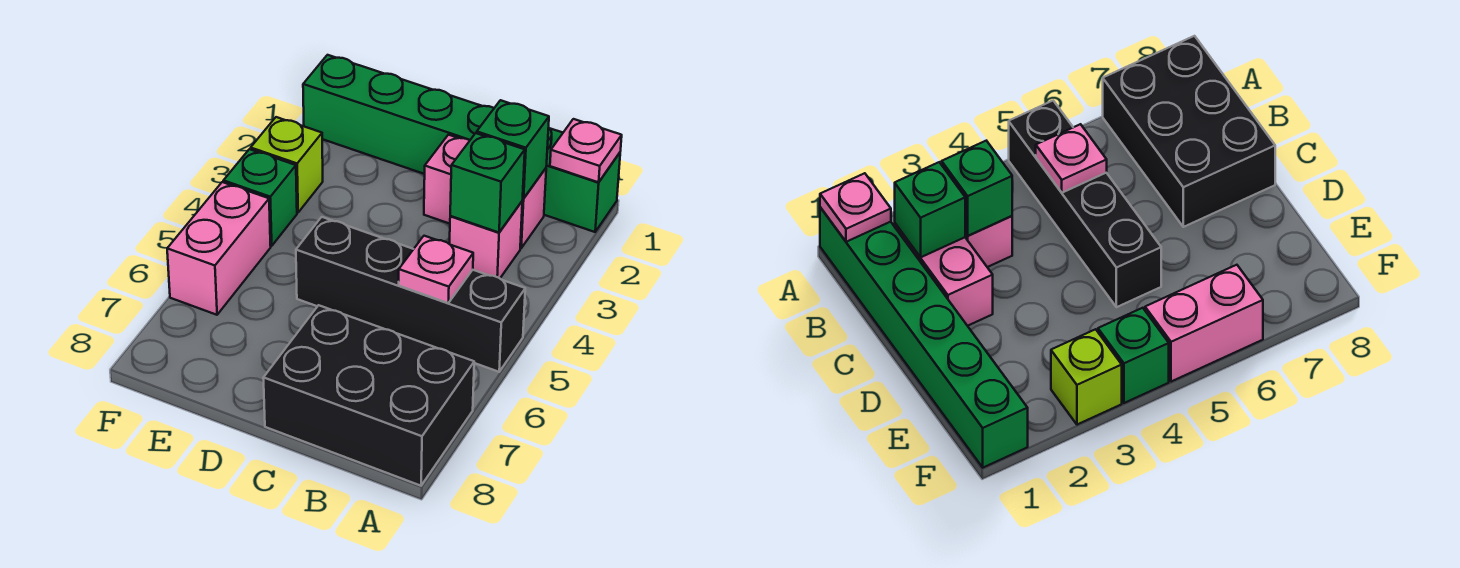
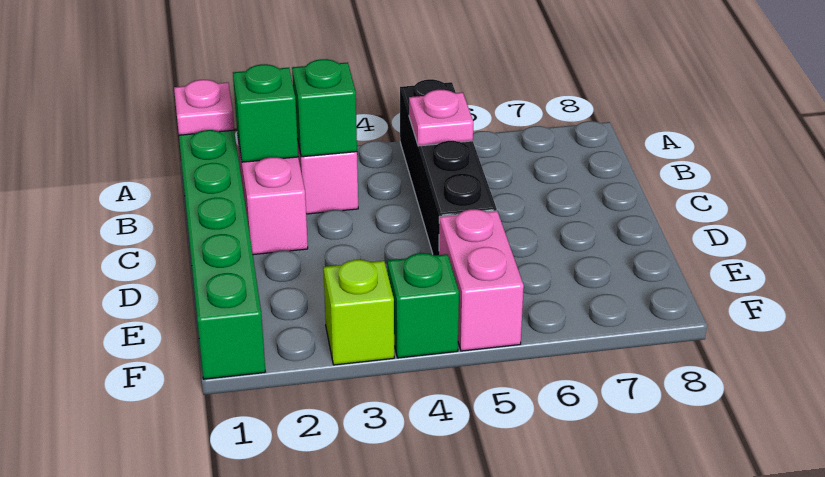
black brick A7:C8 level 1 -> none
pink brick F5:F6 level 1 -> pink brick E5:F5 level 1

